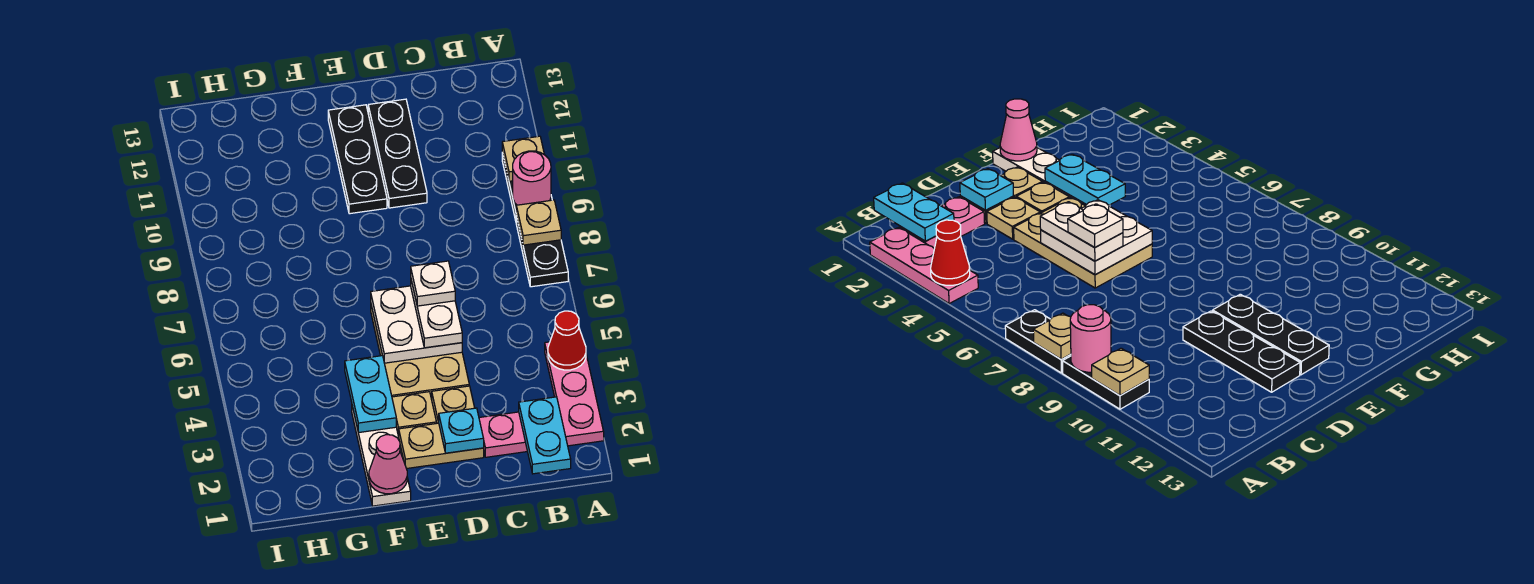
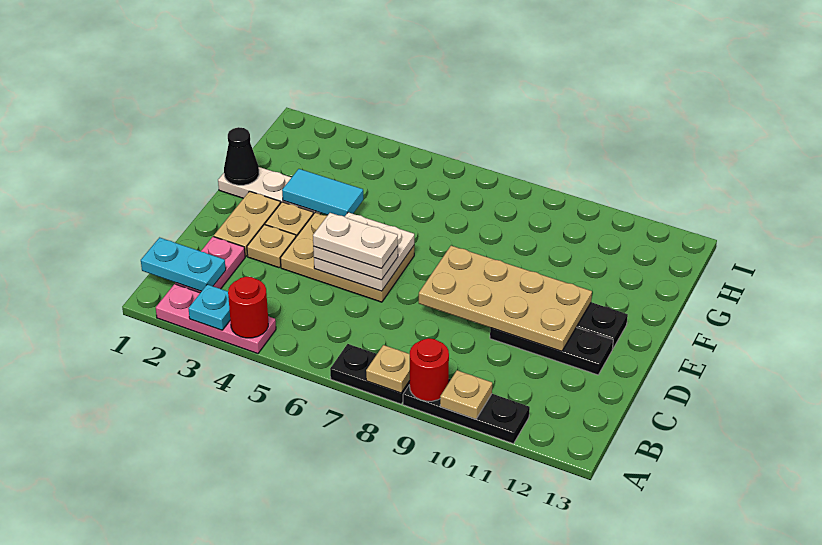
red cone A4 level 2 -> red round brick A4 level 2
black plate A9:A10 level 1 -> black plate A9:A11 level 1
pink round brick A9 level 2 -> red round brick A9 level 2
cyan plate D2 level 2 -> cyan plate A3 level 2
white plate D6 level 4 -> white plate D5:D6 level 4
none -> tan plate D8:E11 level 2
pink cone F1 level 2 -> black cone F1 level 2
cyan plate F3:F4 level 2 -> cyan tile F3:F4 level 2

